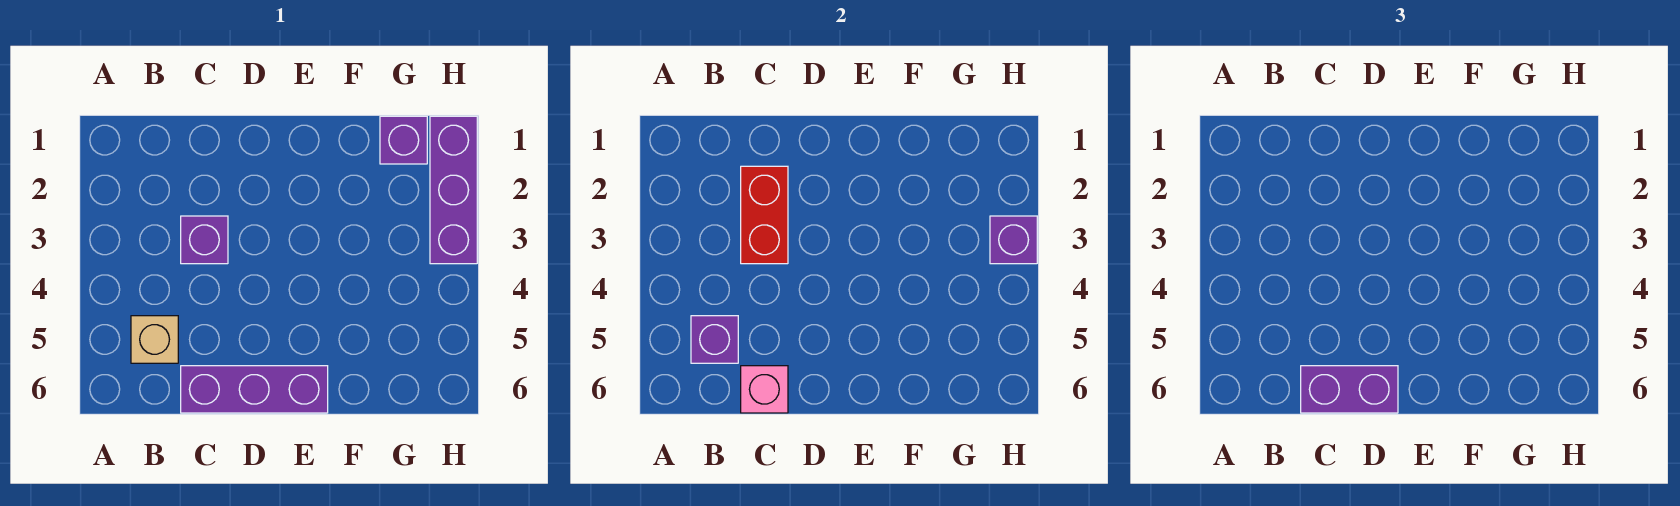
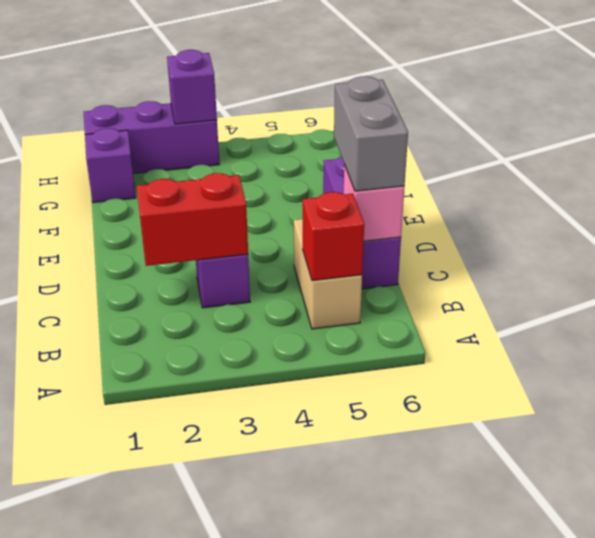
tan brick B5 level 1 -> tan brick B5:C5 level 1
purple brick B5 level 2 -> red brick B5 level 2
purple brick C6:D6 level 3 -> grey brick C6:D6 level 3

